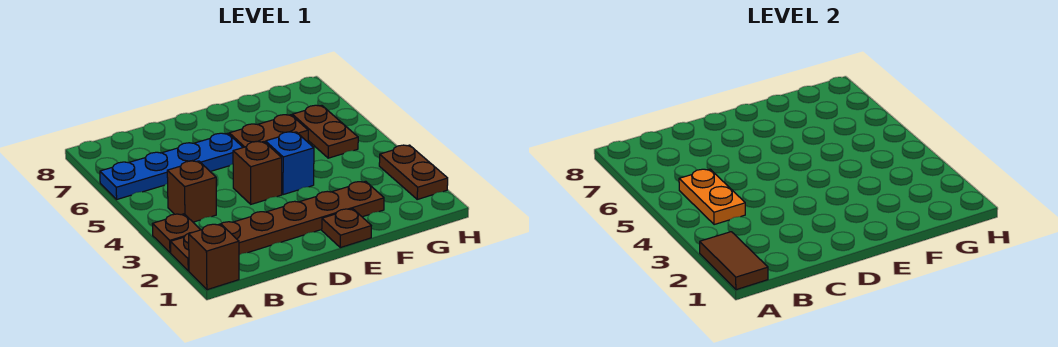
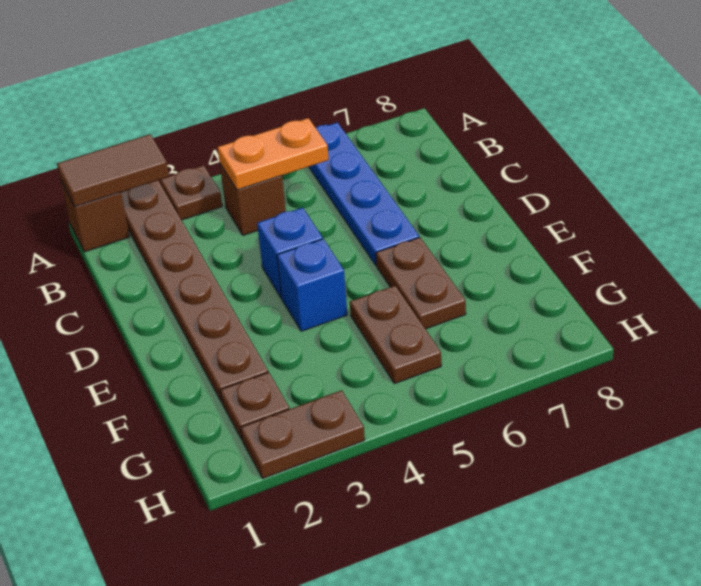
brown brick D4 level 1 -> blue brick D4 level 1
brown plate E1 level 1 -> brown plate G2 level 1
brown plate G5:G6 level 1 -> brown plate F5:G5 level 1

